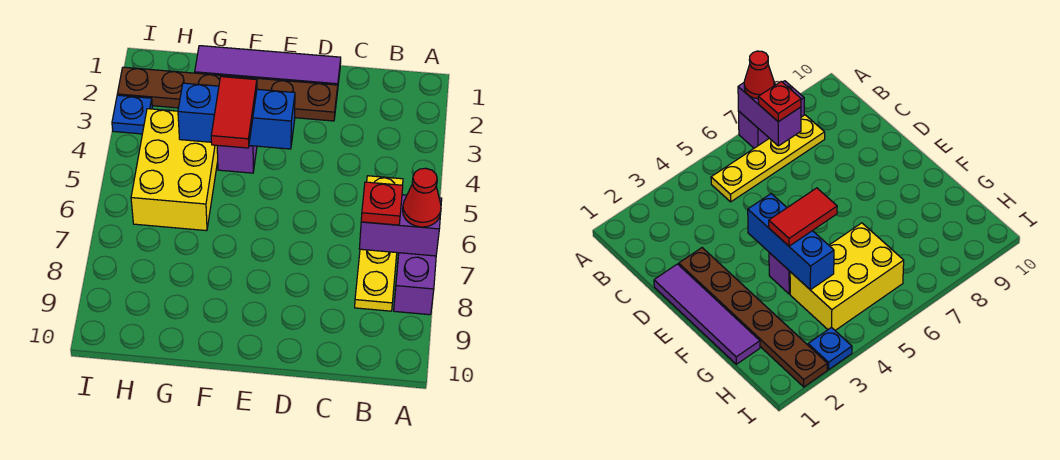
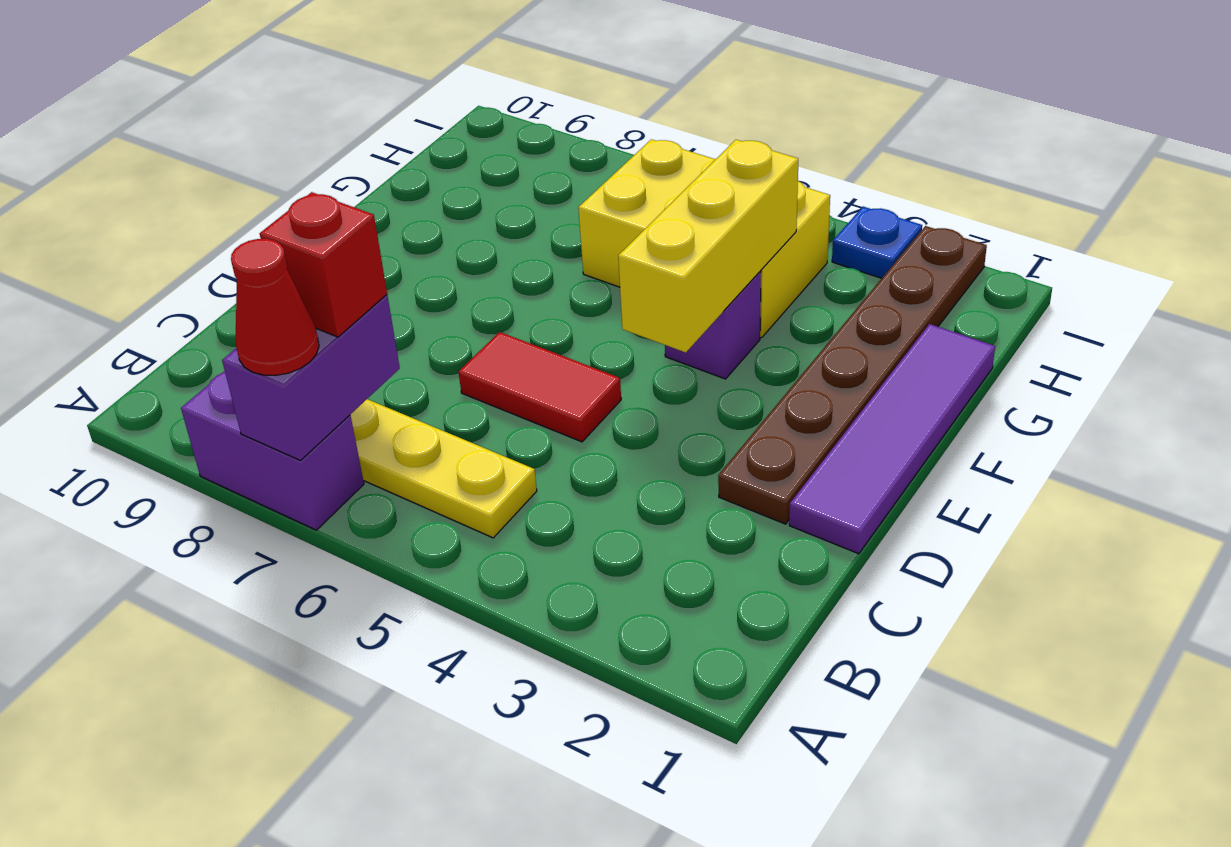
red plate B7 level 3 -> red brick B7 level 3
blue brick E4:G4 level 2 -> yellow brick E4:G4 level 2
red tile F4:F5 level 3 -> red tile D5:D6 level 1

